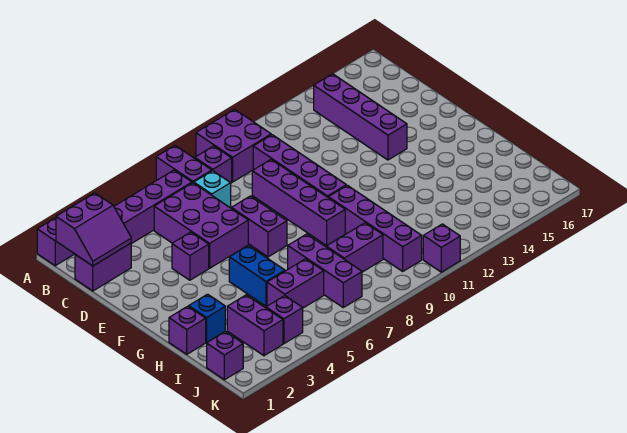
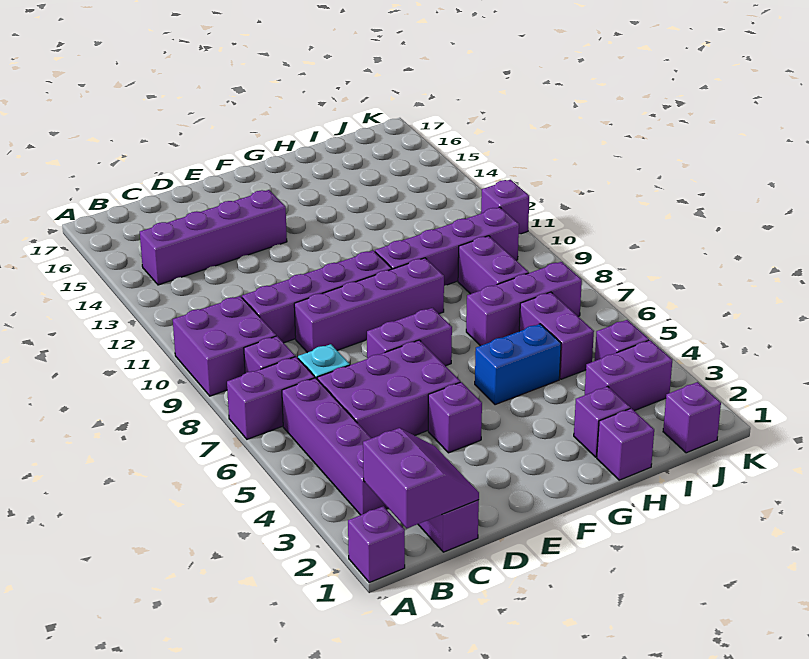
blue brick H2 level 1 -> purple brick H2 level 1

